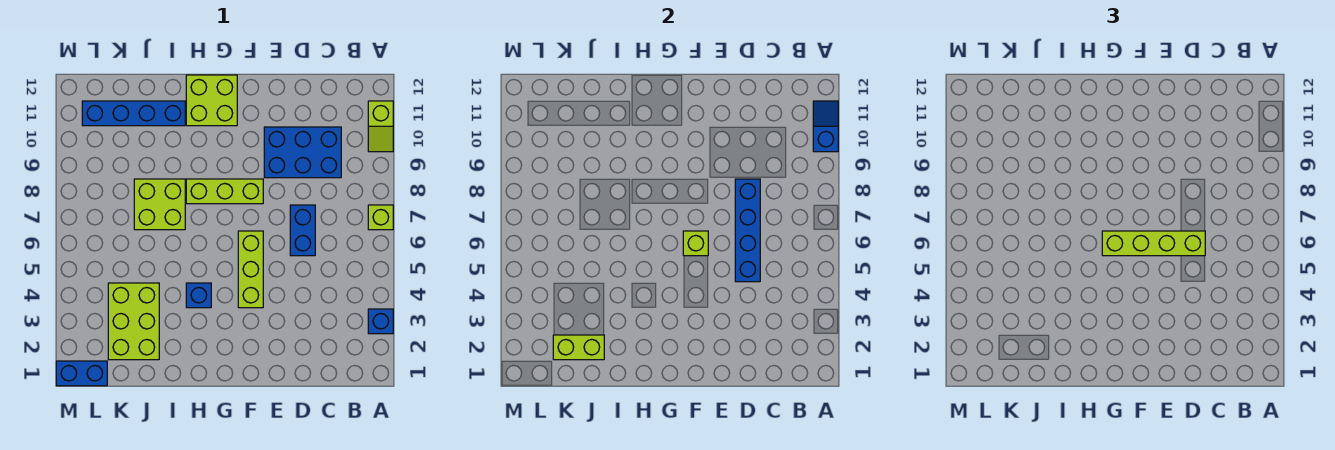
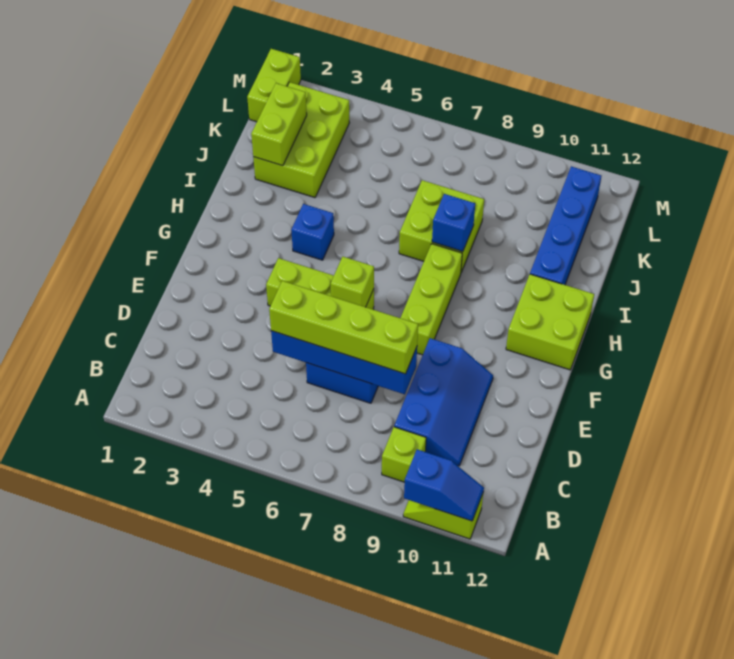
blue brick A3 level 1 -> blue brick I8 level 2
lime brick A7 level 1 -> lime brick B9 level 1
blue brick C9:E10 level 1 -> blue slope C9:E10 level 1 top 9
lime brick D6:G6 level 3 -> lime brick D5:D8 level 3
lime brick J2:K4 level 1 -> lime brick J2:L3 level 1
blue brick L1:M1 level 1 -> lime brick L1:M1 level 1

